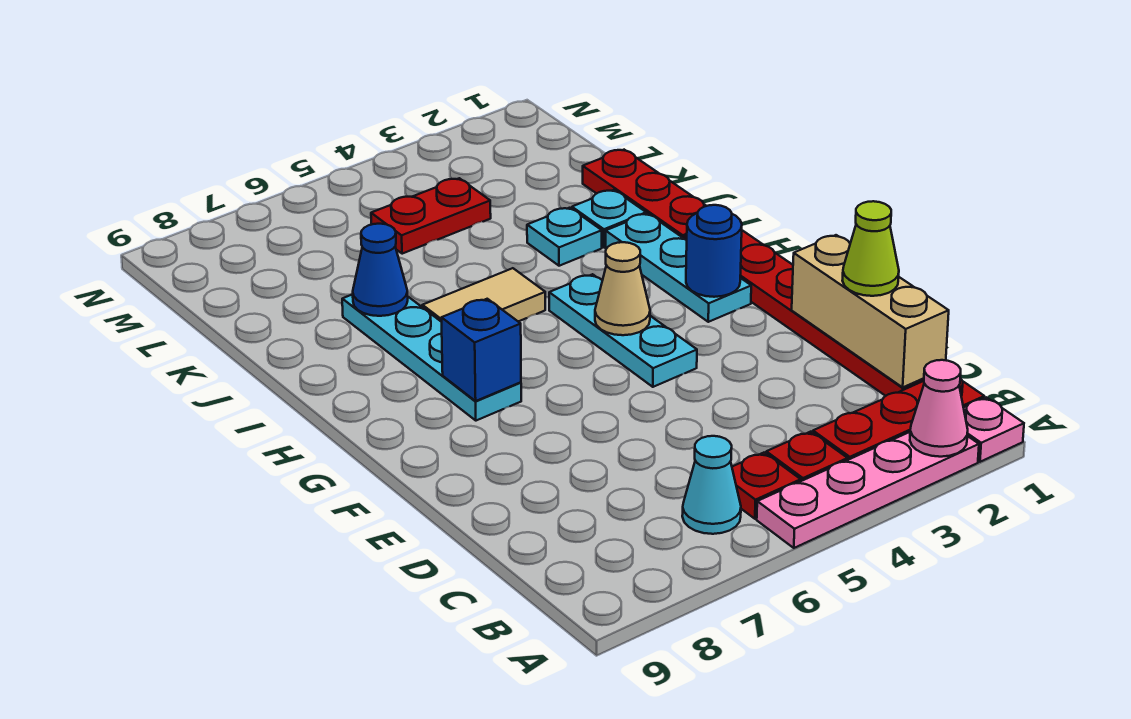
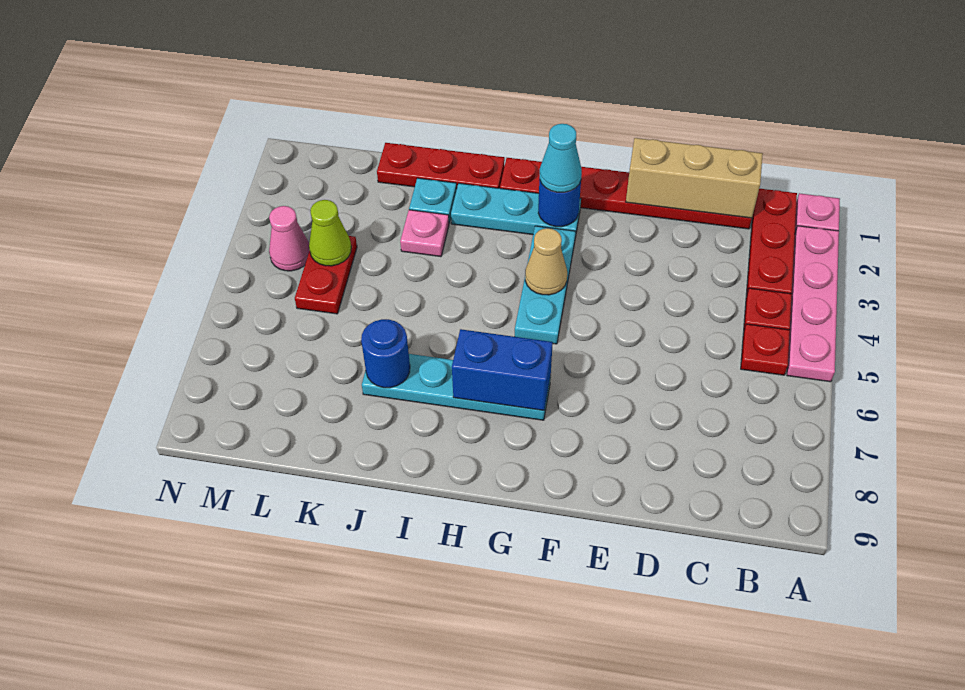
pink cone A2 level 2 -> pink cone M4 level 1
cyan cone B6 level 1 -> cyan cone G2 level 3
lime cone D1 level 3 -> lime cone L4 level 2
cyan plate F4:H4 level 1 -> cyan plate G3:G5 level 1
blue brick G7 level 2 -> blue brick G7:H7 level 2
tan tile I5:I6 level 1 -> none
cyan plate J3 level 1 -> pink plate J3 level 1
blue cone J7 level 2 -> blue round brick J7 level 2

